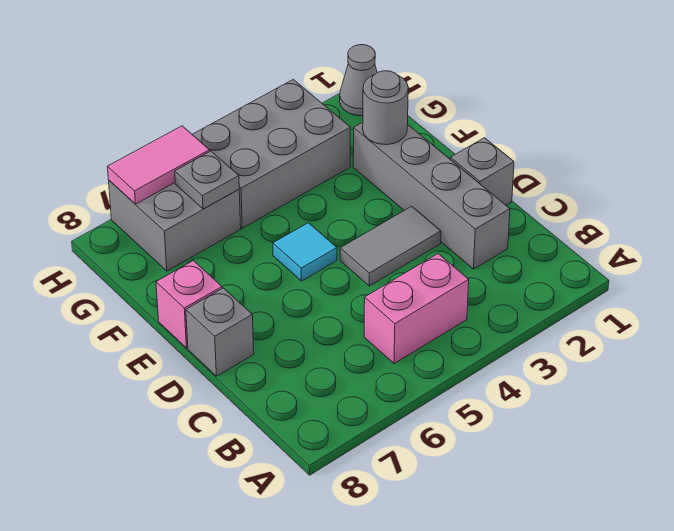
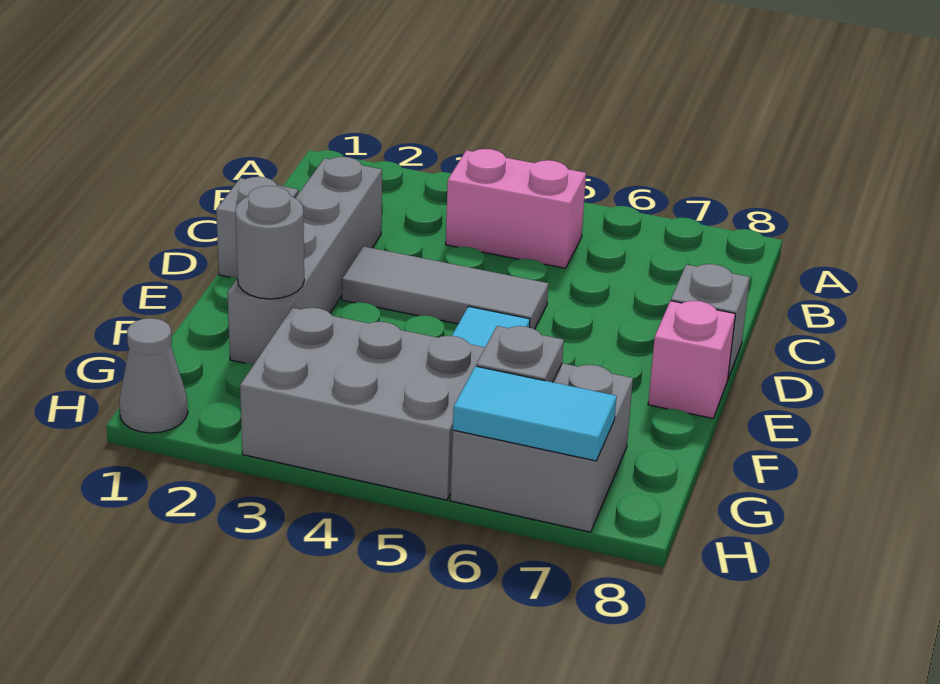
grey tile D3:D4 level 1 -> grey tile D3:D5 level 1
pink tile H6:H7 level 2 -> cyan tile H6:H7 level 2

